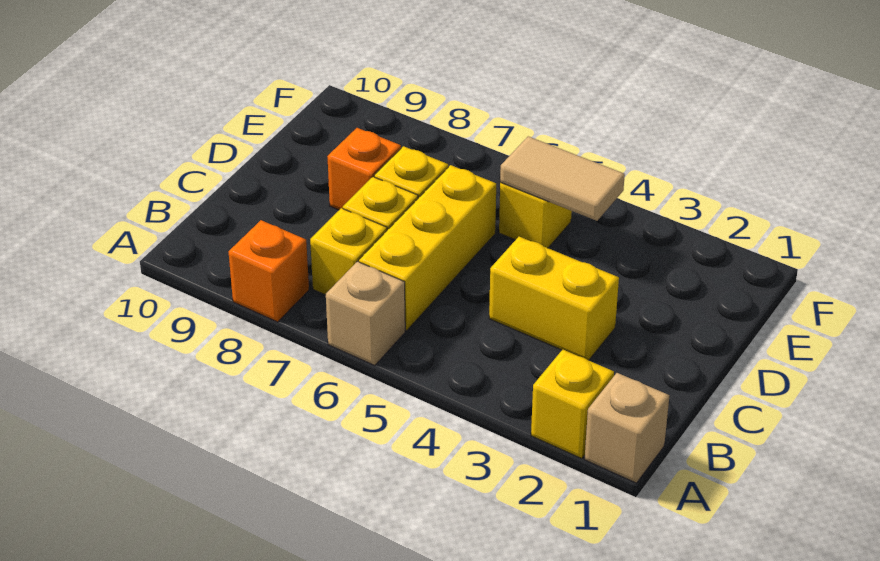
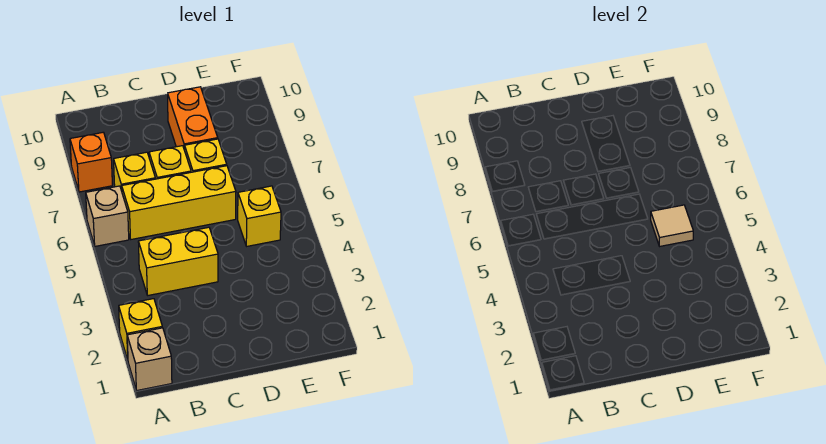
yellow brick C3:C4 level 1 -> yellow brick B4:C4 level 1
orange brick D8 level 1 -> orange brick D8:D9 level 1
tan tile E4:E5 level 2 -> tan tile E5 level 2

